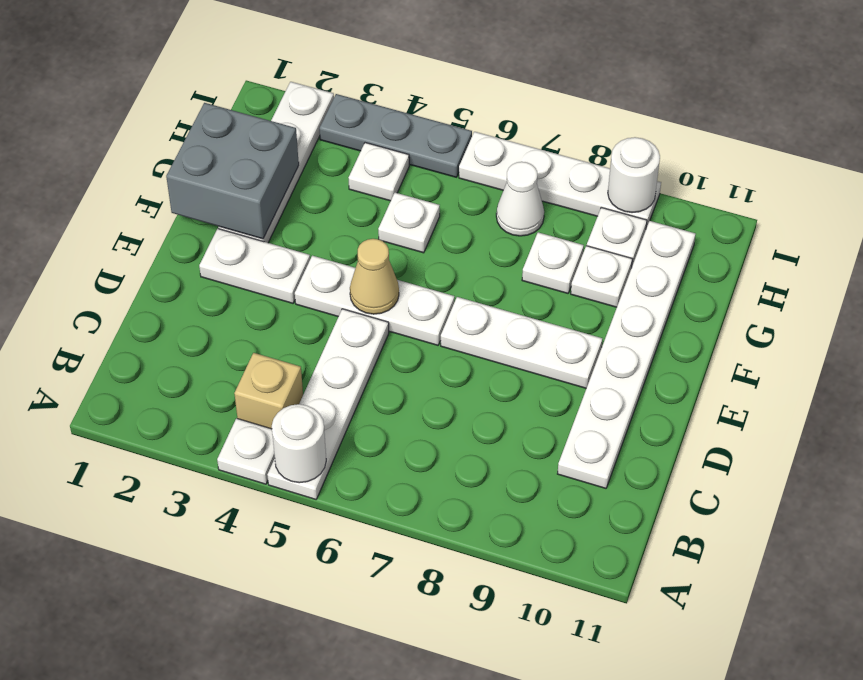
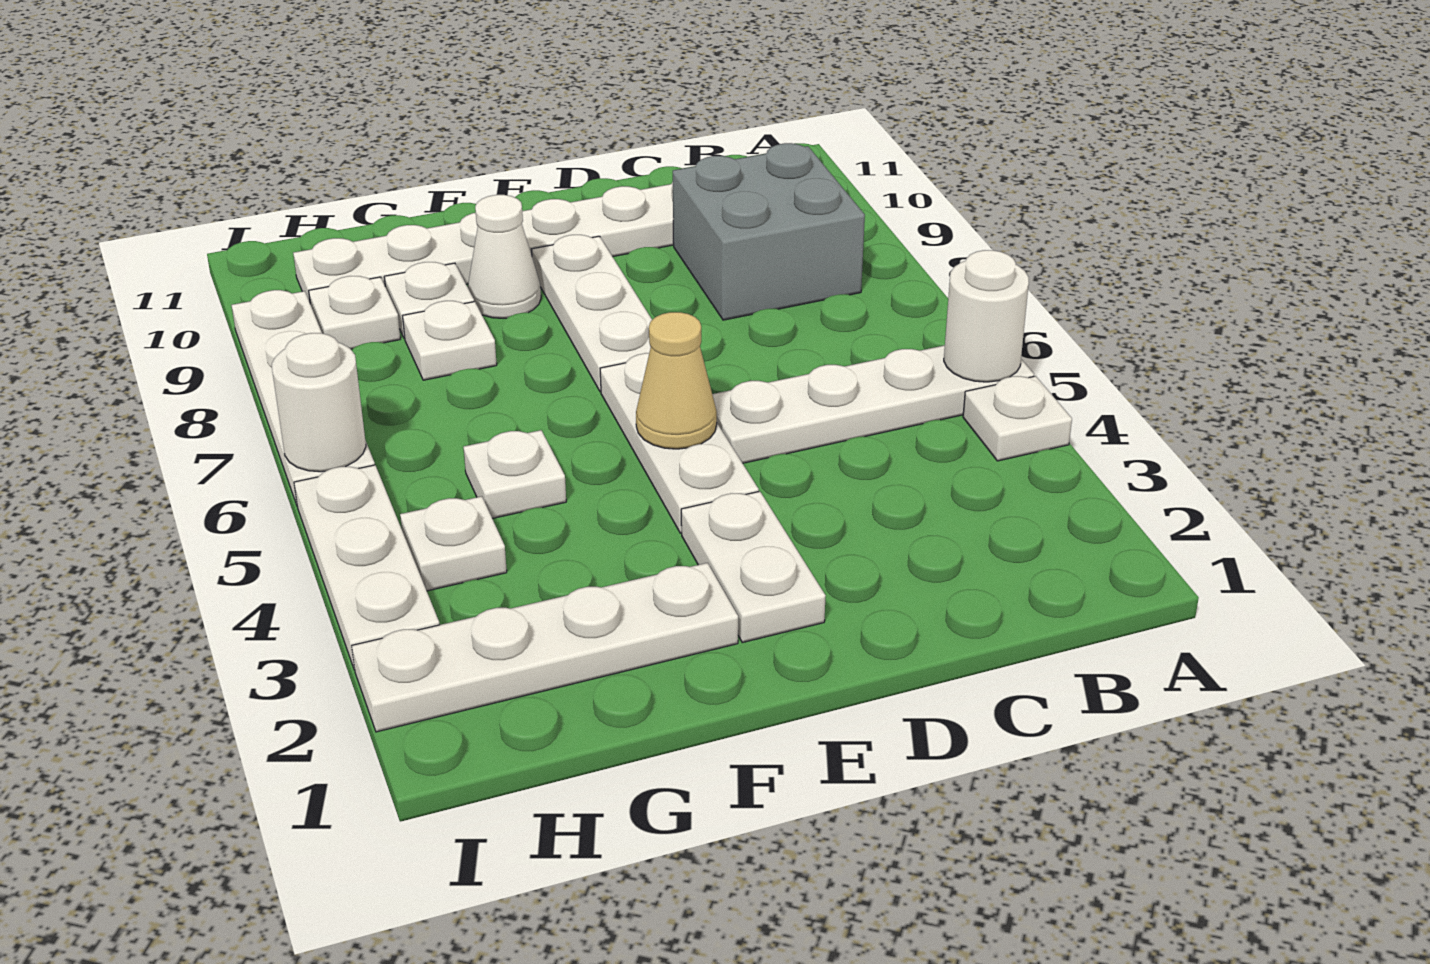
tan brick B4 level 1 -> none
grey brick F1:G2 level 2 -> grey brick B8:C9 level 1
white cone H7 level 1 -> white cone F9 level 1
grey plate I3:I5 level 1 -> white plate I3:I5 level 1
white round brick I9 level 2 -> white round brick I6 level 2

